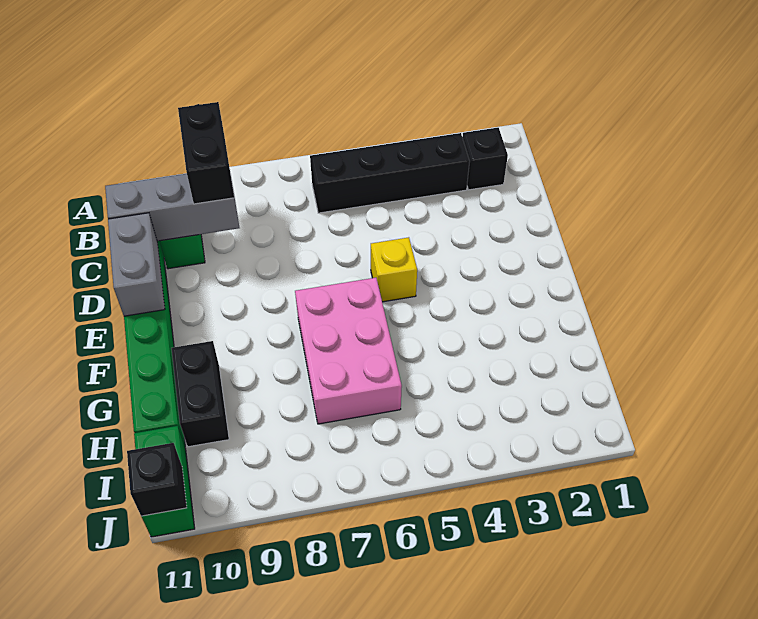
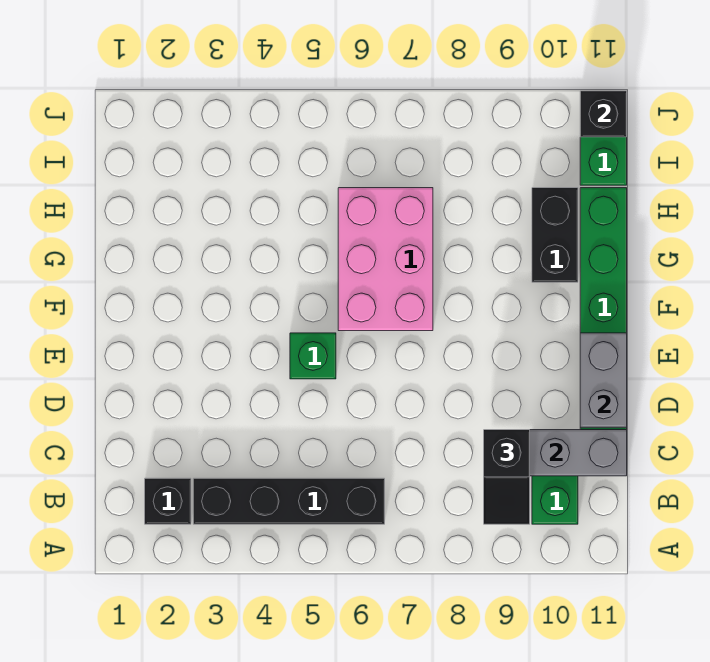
black brick B9:C9 level 3 -> black slope B9:C9 level 3 top C
yellow brick E5 level 1 -> green brick E5 level 1

